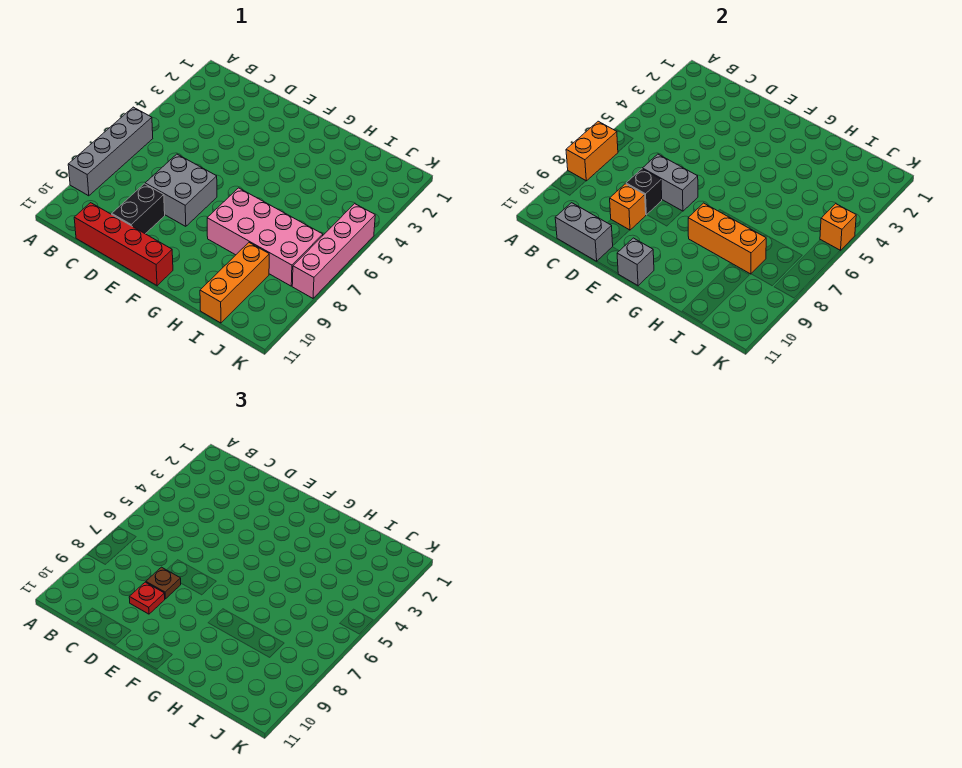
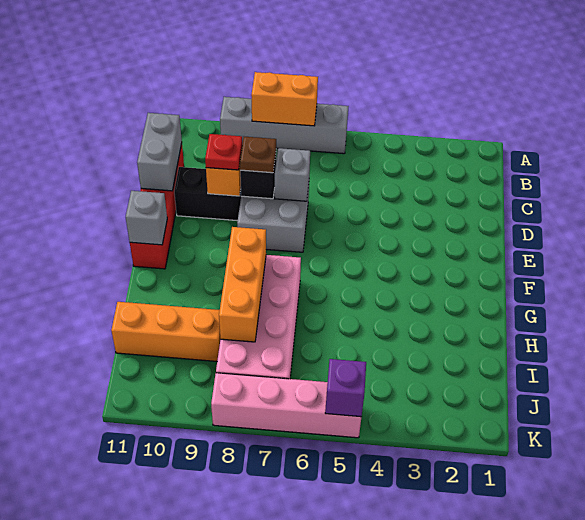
grey brick D7:E7 level 2 -> grey brick D7 level 2
orange brick K5 level 2 -> purple brick K5 level 2

